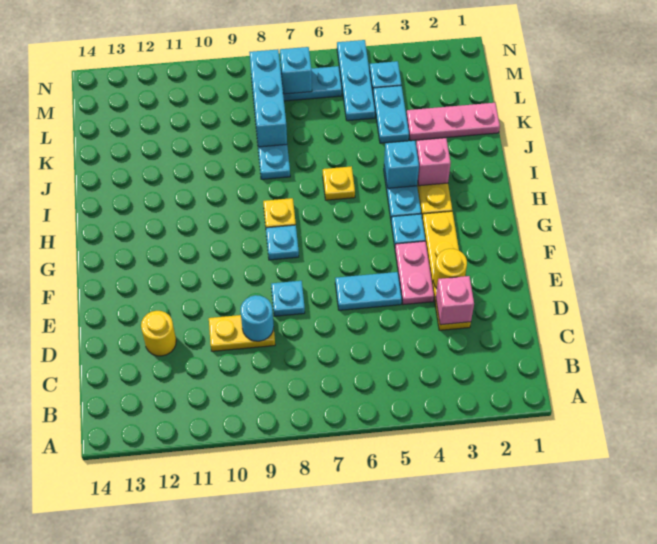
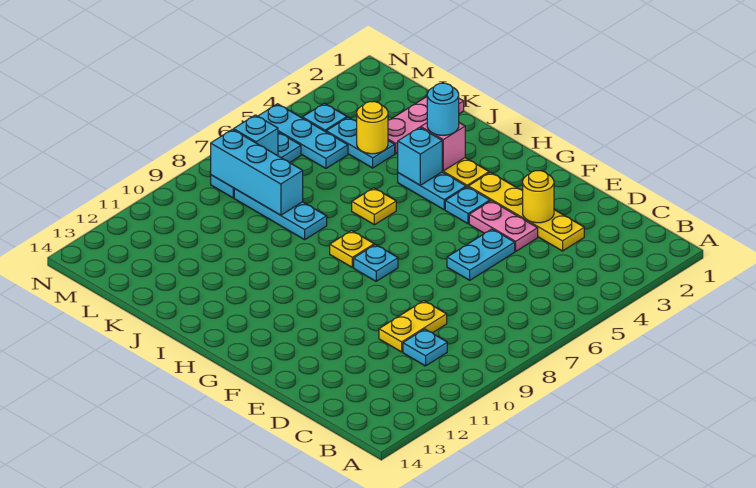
pink brick D3 level 2 -> none
cyan round brick D9 level 2 -> cyan round brick I3 level 3
yellow round brick D12 level 1 -> yellow round brick K4 level 2
cyan plate E8 level 1 -> cyan plate C10 level 1

